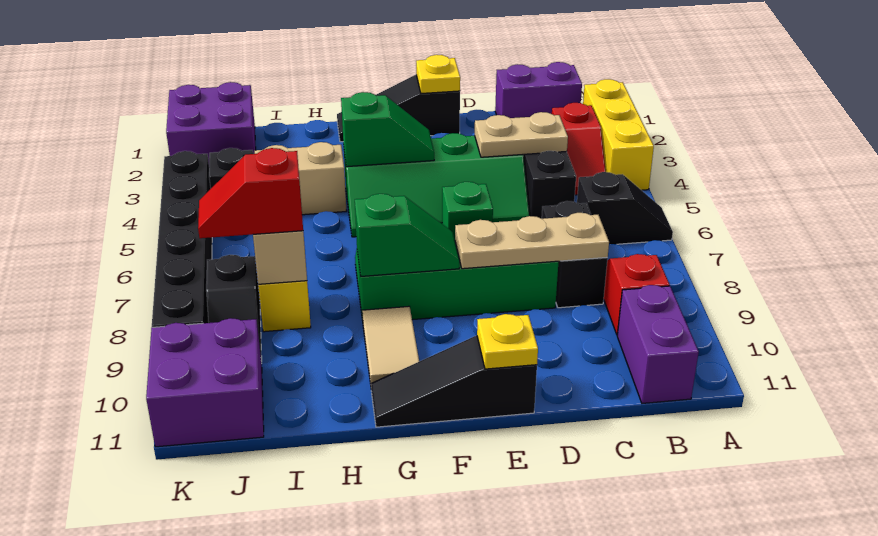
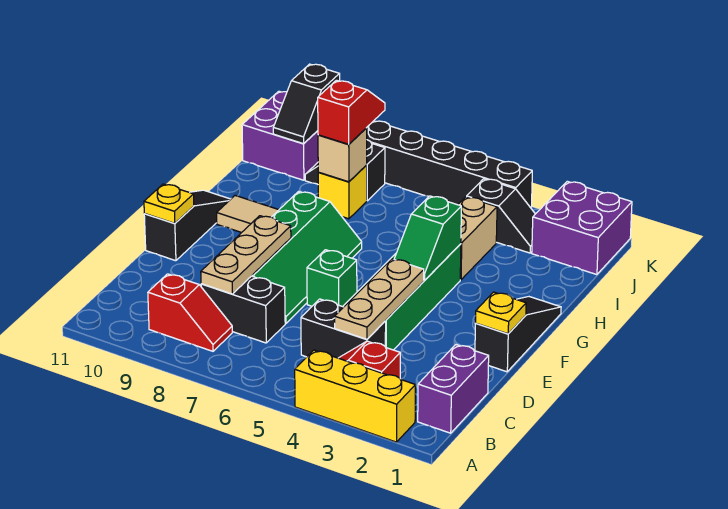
black slope A6:B6 level 1 top B -> black slope J10:K10 level 2 top K
purple brick B10:B11 level 1 -> none
tan plate C4:D4 level 2 -> tan plate C4:E4 level 2
green slope F8:G8 level 2 top G -> none

